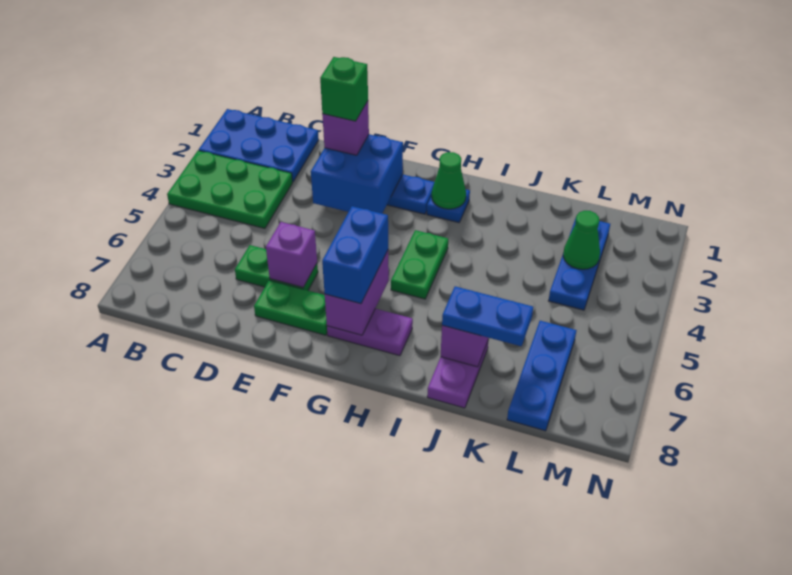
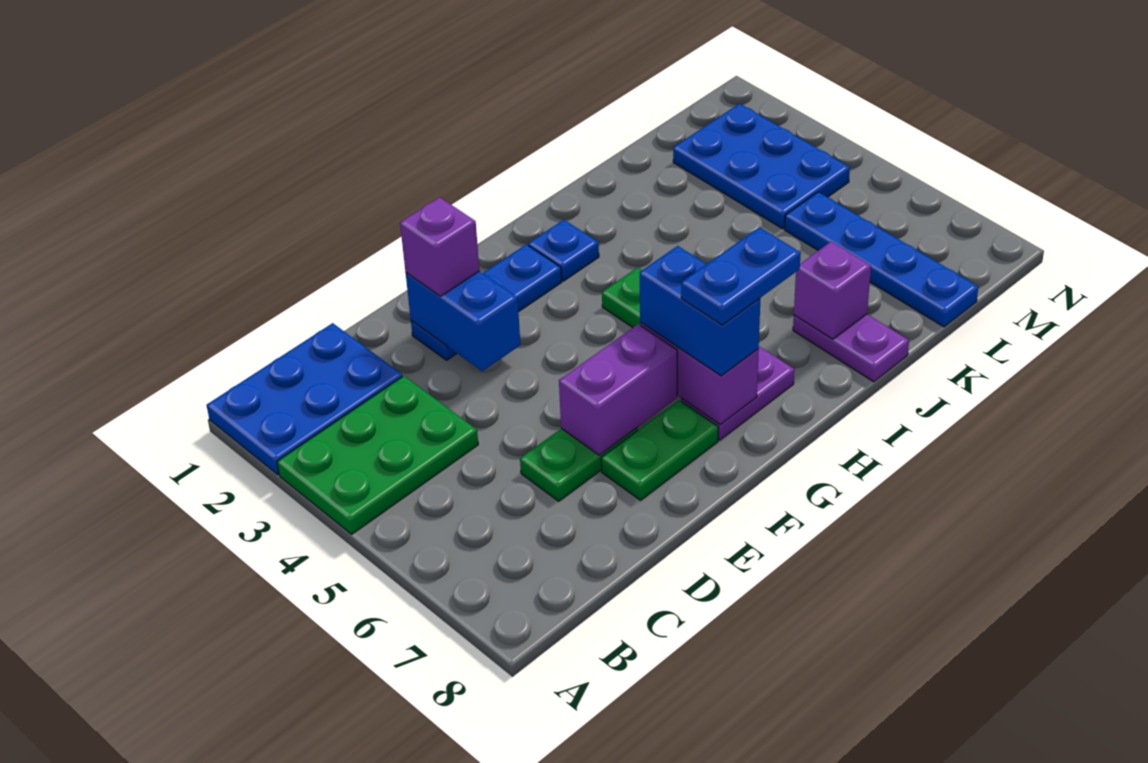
blue brick E2:F3 level 2 -> blue brick E2:E3 level 2
green brick E2 level 4 -> none
purple brick E6 level 2 -> purple brick E6:F6 level 2
green cone H2 level 2 -> none
blue plate J7:K7 level 3 -> blue plate G7:H7 level 4
blue plate L2:L4 level 1 -> blue plate L2:M4 level 1
green cone L3 level 2 -> none
blue plate L6:L8 level 1 -> blue plate L5:L8 level 1

